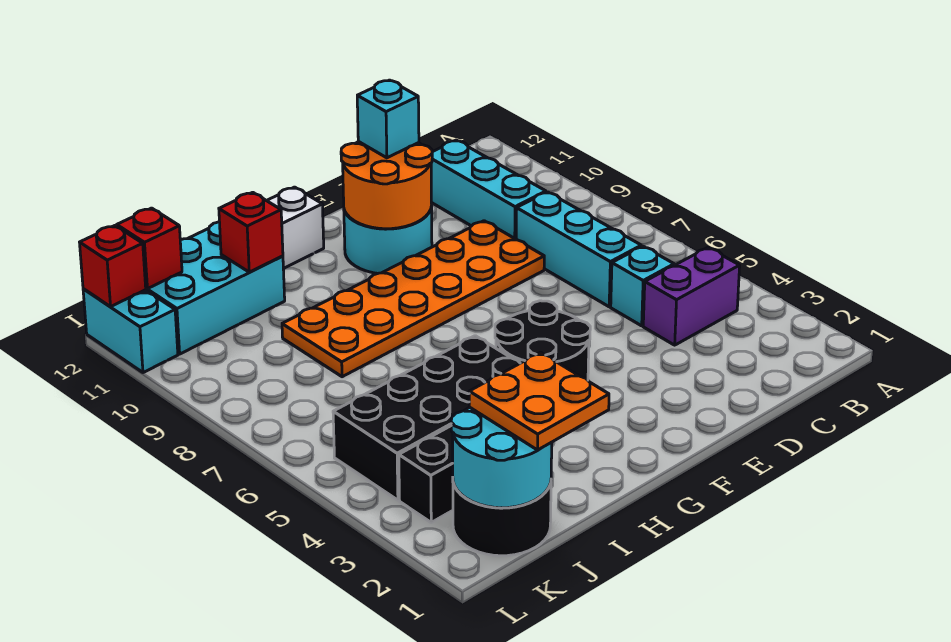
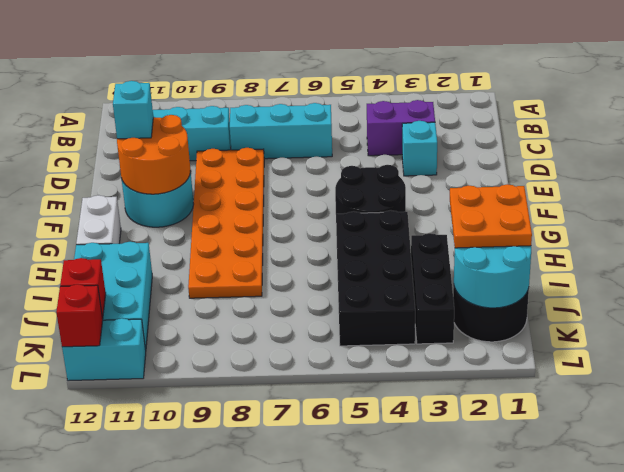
purple brick B4:C4 level 1 -> purple brick C3:C4 level 1
cyan brick C5 level 1 -> cyan brick D3 level 1
red brick I11 level 2 -> none

